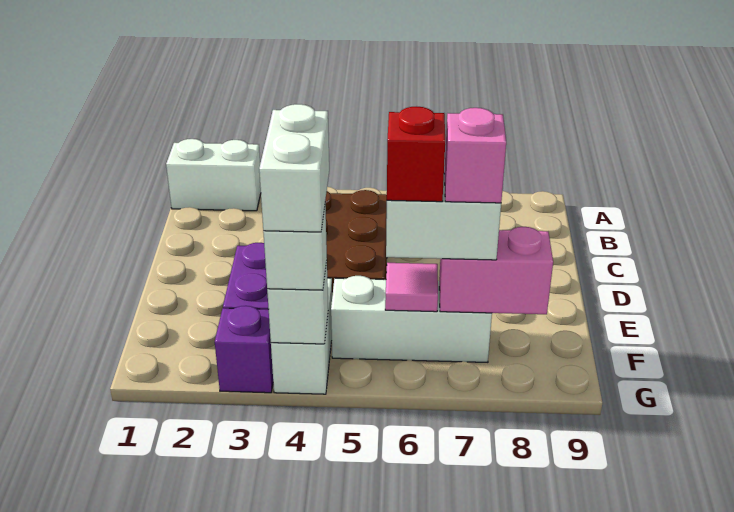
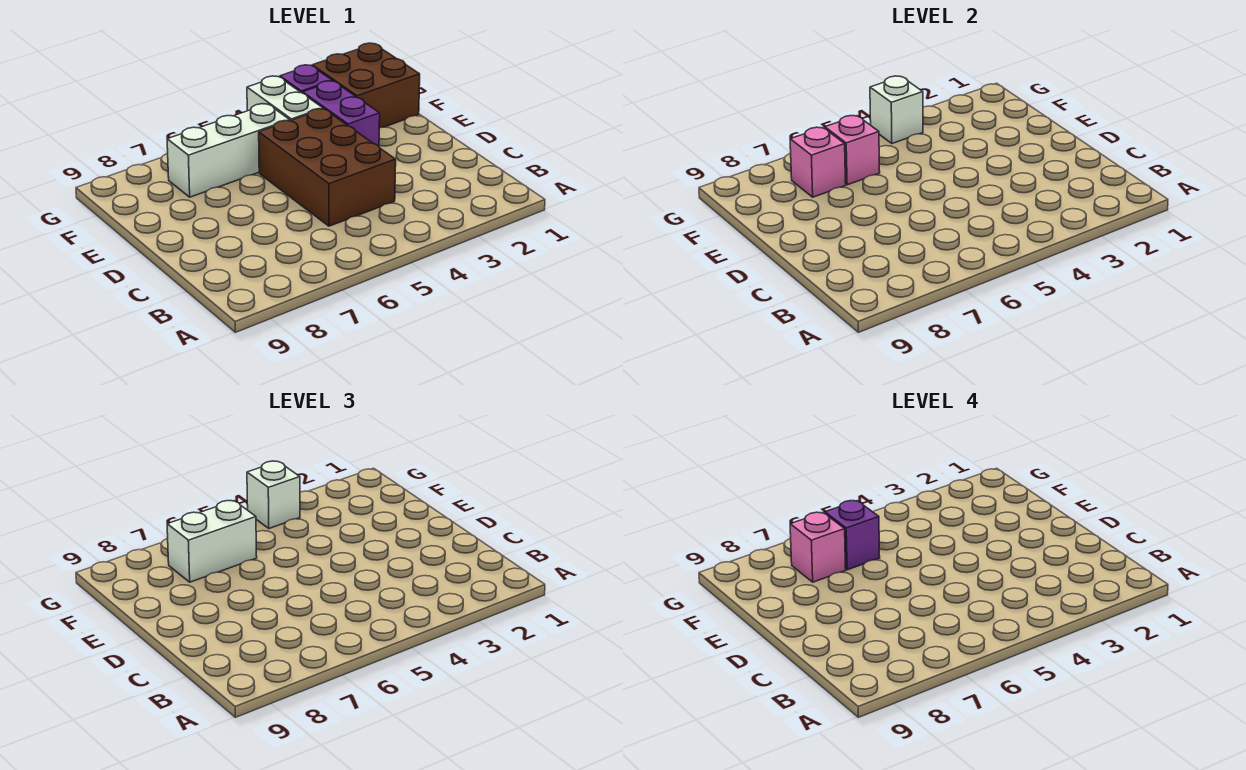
white brick A1:A2 level 1 -> none
none -> brown brick F1:G2 level 1
white brick F4:G4 level 4 -> none
pink tile F6 level 2 -> pink brick F6 level 2
red brick F6 level 4 -> purple brick F6 level 4
pink brick F7:F8 level 2 -> pink brick F7 level 2

